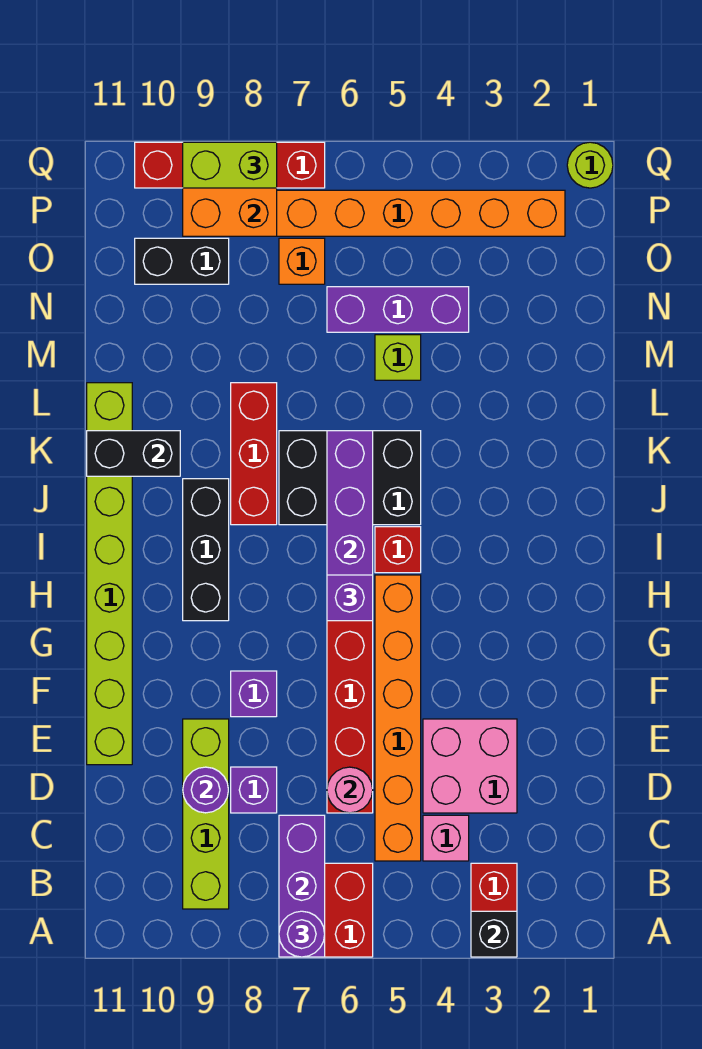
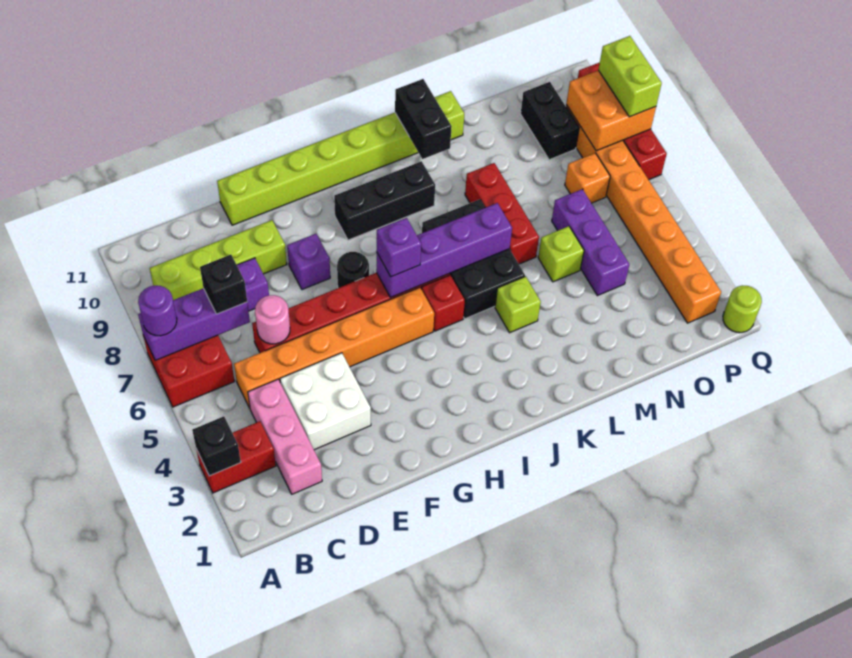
pink brick C4 level 1 -> pink brick C2:C4 level 1
none -> black brick C7 level 3
pink brick D3:E4 level 1 -> white brick D3:E4 level 1
purple round brick D9 level 2 -> none
none -> black round brick G7 level 1
red brick J8:L8 level 1 -> red brick L6:L8 level 1
none -> lime brick K4 level 1

